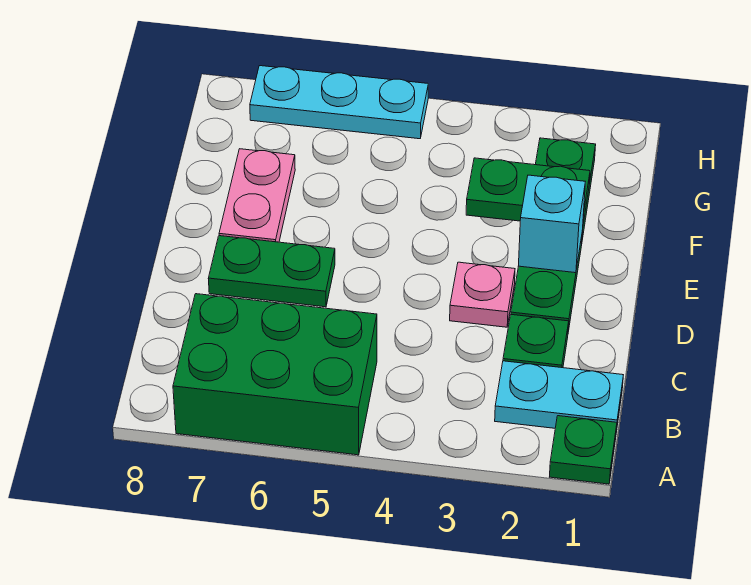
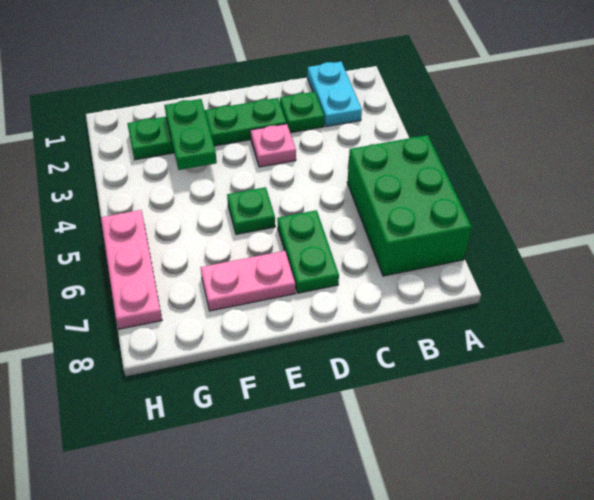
green plate A1 level 1 -> green plate E5 level 1
cyan brick E2 level 2 -> none
cyan plate H5:H7 level 1 -> pink plate H5:H7 level 1

